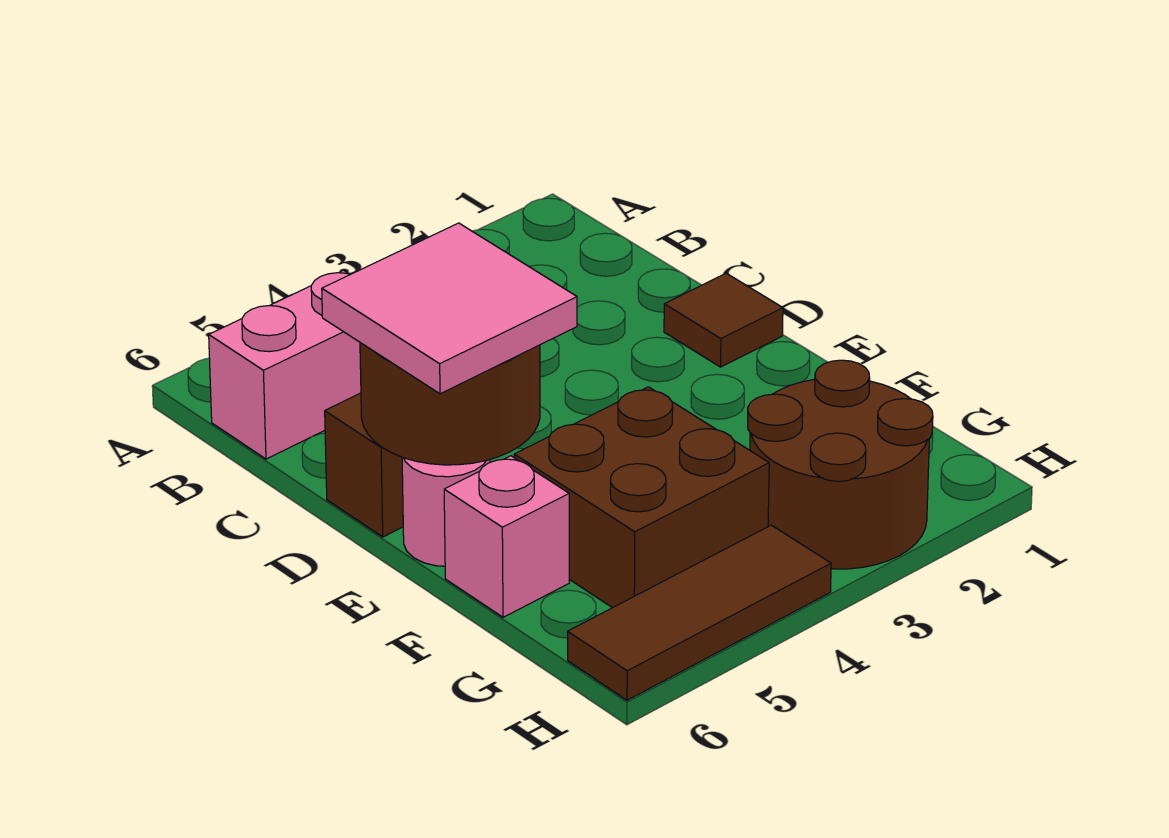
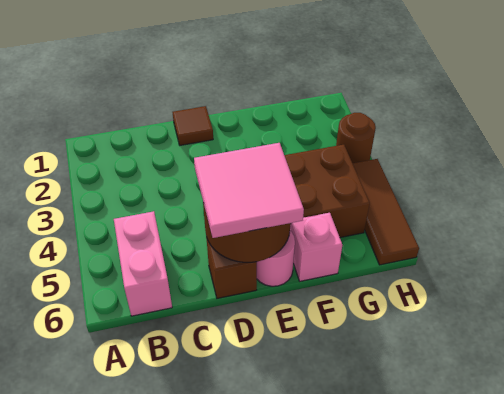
brown round brick G2:H3 level 1 -> brown round brick H3 level 1

